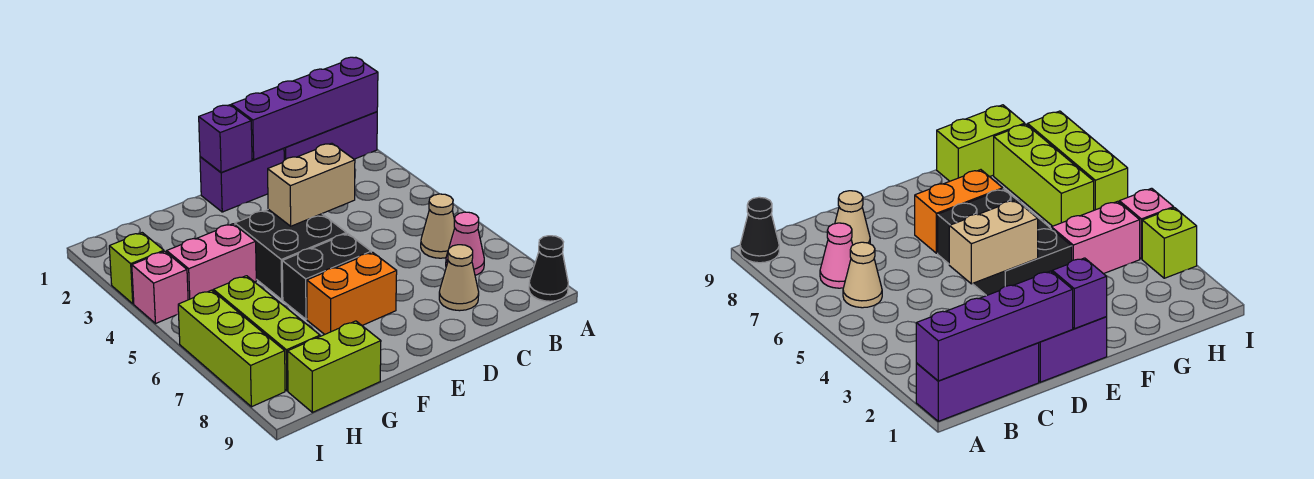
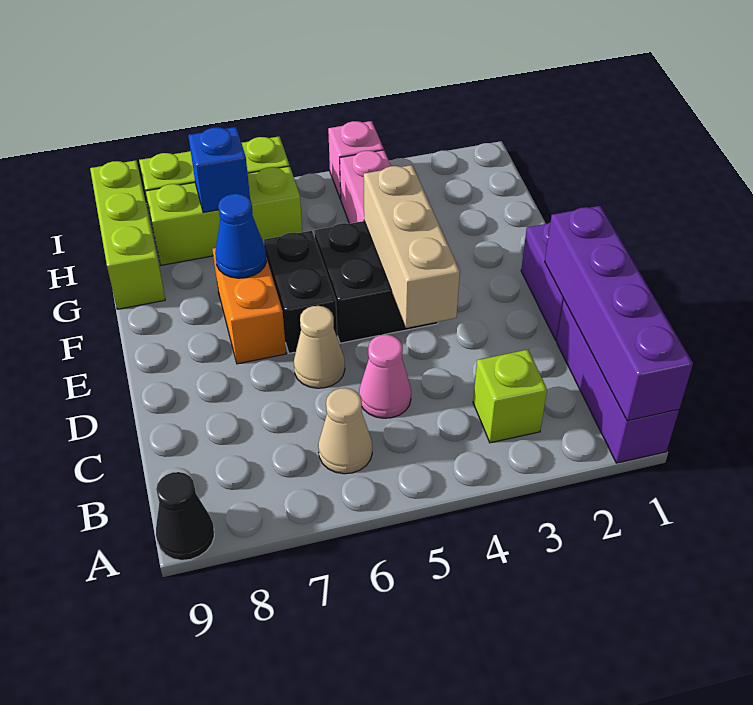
pink cone B7 level 1 -> pink cone C5 level 1
tan cone C8 level 1 -> tan cone D6 level 1
tan brick D4:E4 level 2 -> tan brick D4:F4 level 2
purple brick E1 level 2 -> none
none -> blue cone F7 level 2
lime brick G9:H9 level 1 -> lime brick G9:I9 level 1
none -> blue brick H7 level 2
lime brick I3 level 1 -> lime brick B3 level 1

